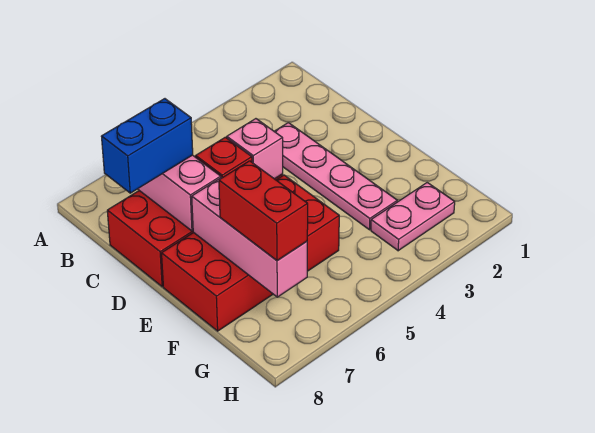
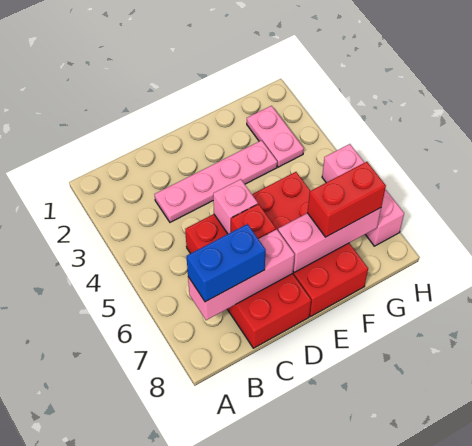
blue brick C7:C8 level 3 -> blue brick B7:C7 level 3
none -> pink brick H5:H7 level 1

